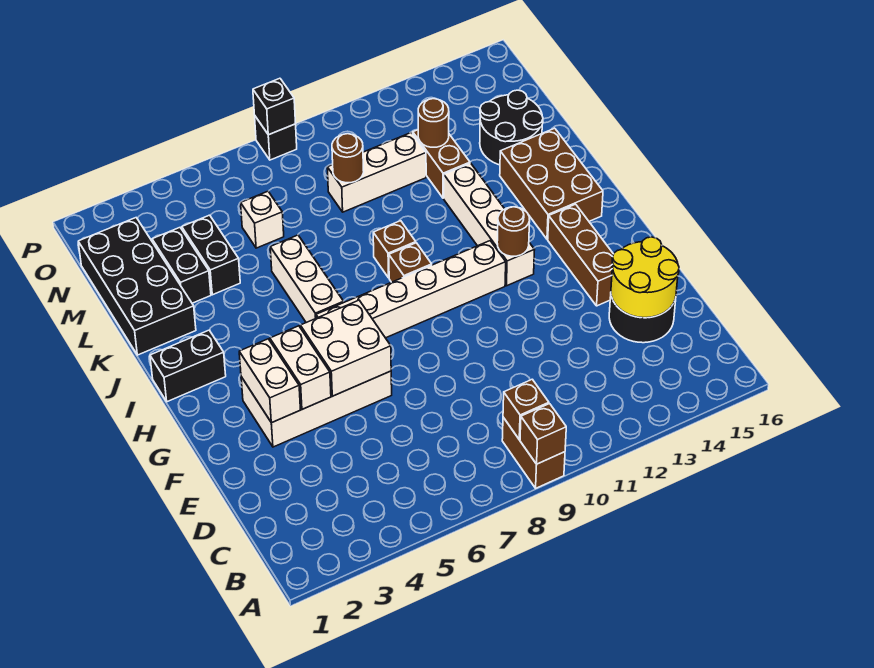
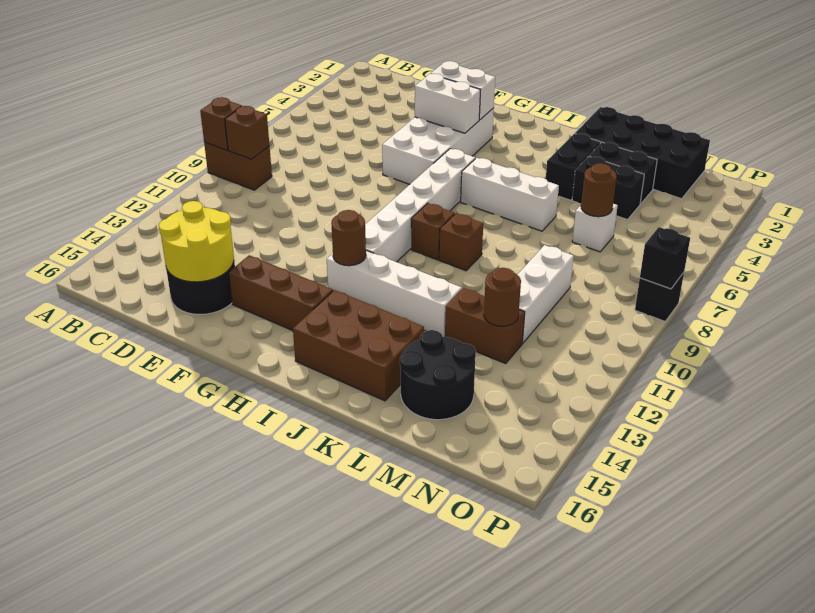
white brick F5:G6 level 2 -> none
black brick I1:I2 level 1 -> black brick K3:K4 level 1
brown round brick M9 level 2 -> brown round brick M6 level 2

